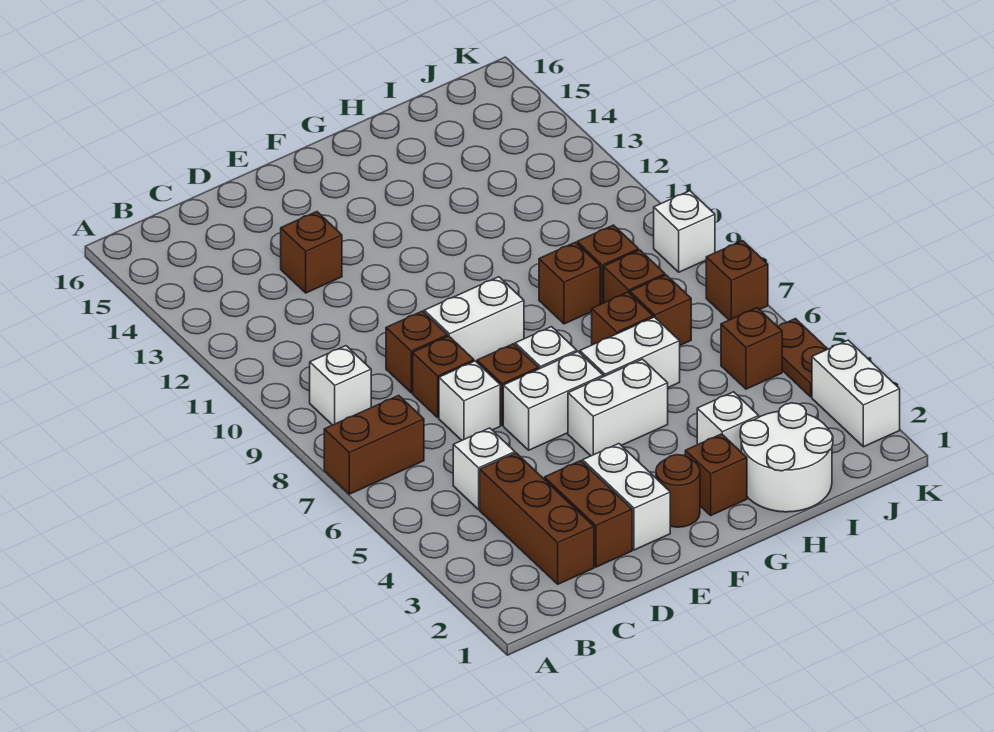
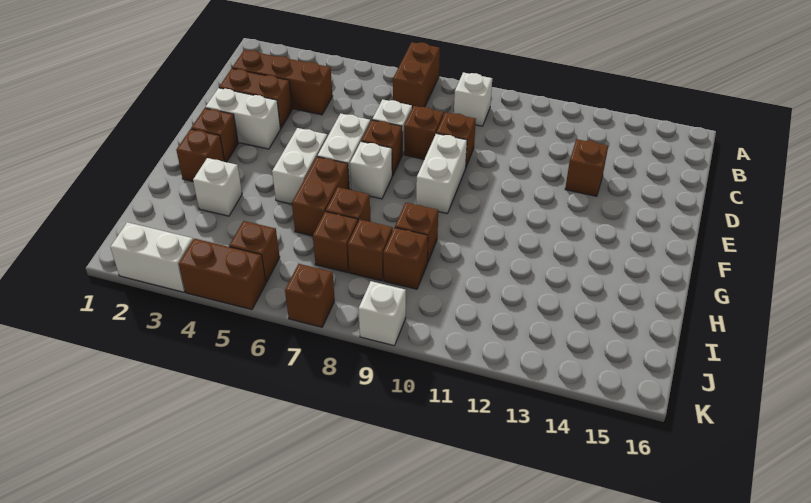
white brick C5 level 1 -> none
brown round brick F2 level 1 -> brown brick F2 level 1
white brick G6:H6 level 1 -> brown brick G6:H6 level 1
white round brick H1:I2 level 1 -> none
brown plate K4:K5 level 1 -> brown brick K4:K5 level 1

